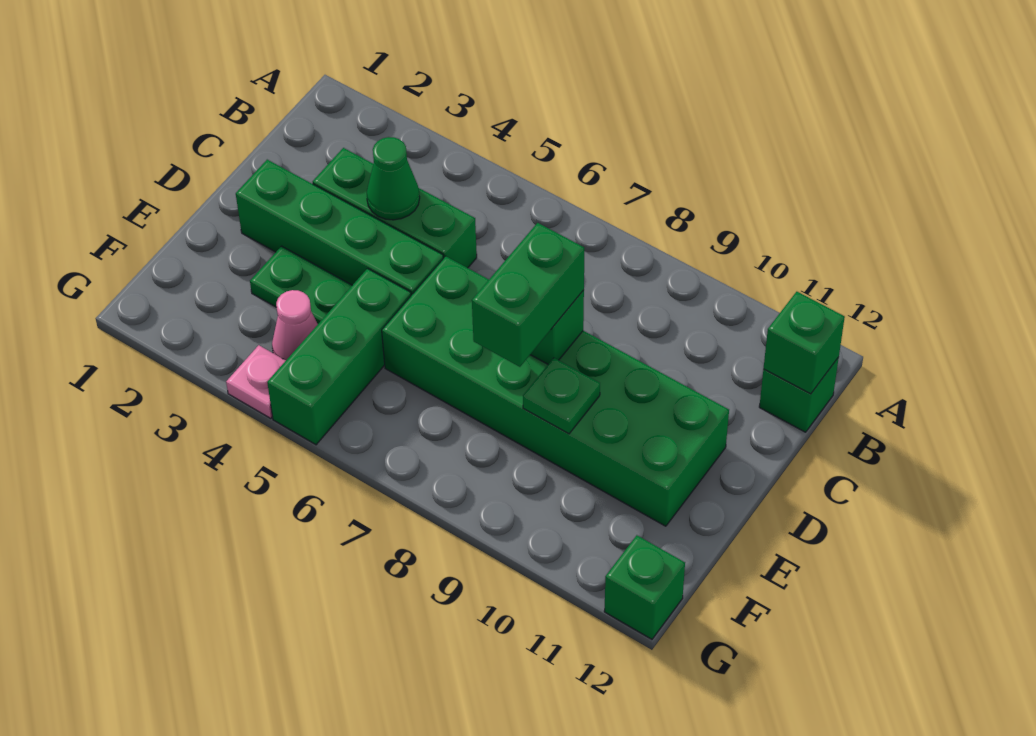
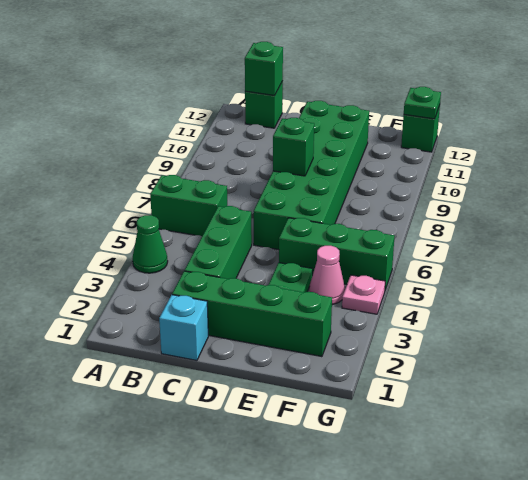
none -> cyan brick C1 level 1
green cone C4 level 2 -> green cone A4 level 1
green brick D2:D5 level 1 -> green brick C2:F2 level 1
green brick D8:E8 level 3 -> green brick A6:B6 level 1
green plate E9 level 2 -> green plate G12 level 2

